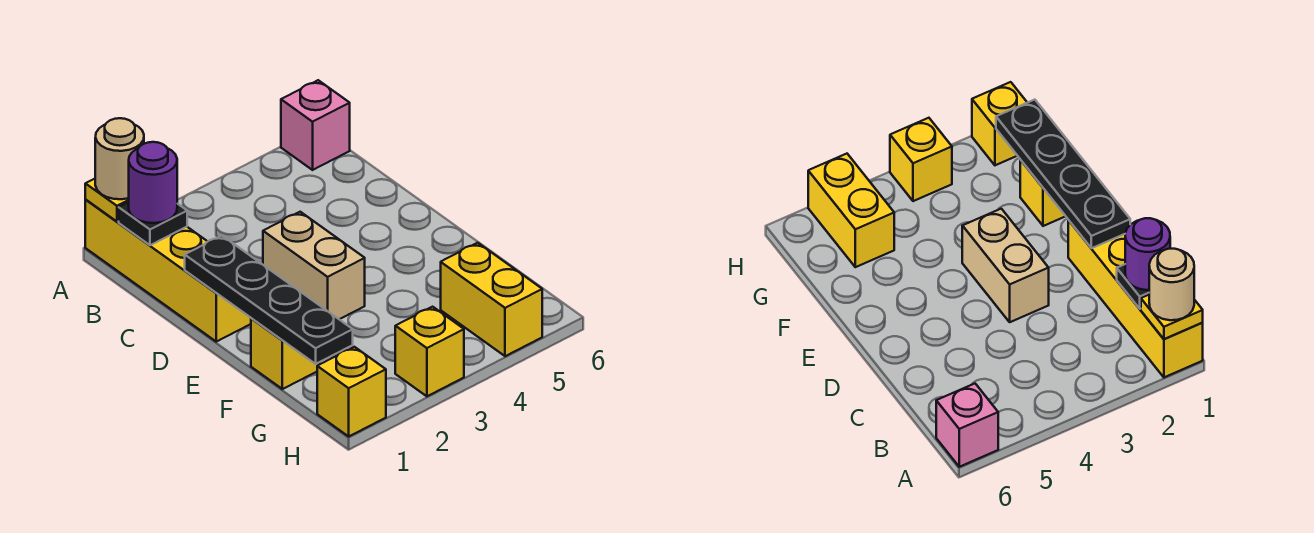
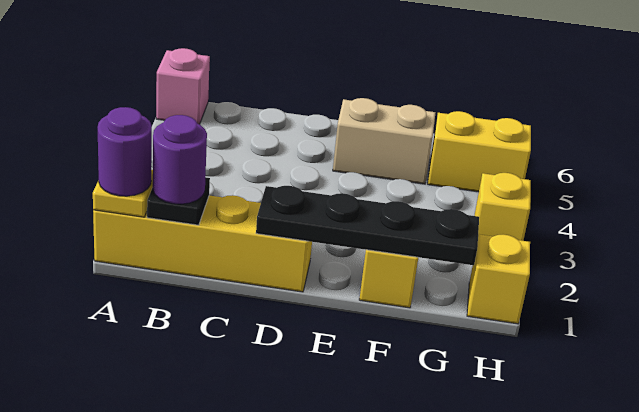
tan round brick A1 level 3 -> purple round brick A1 level 3
tan brick D3:E3 level 1 -> tan brick E5:F5 level 1

